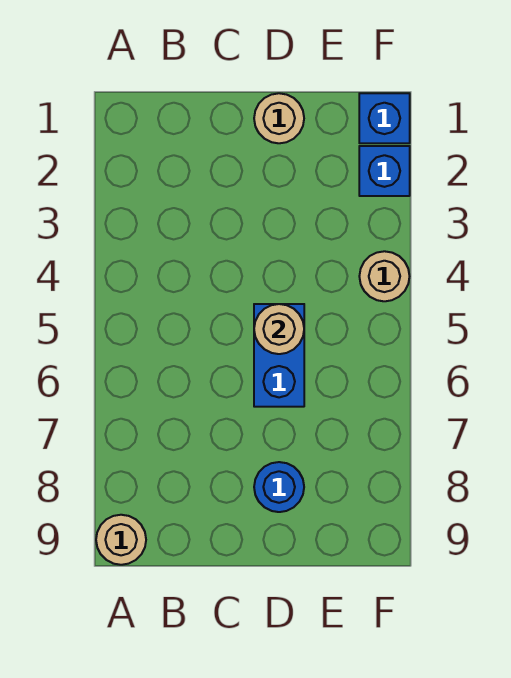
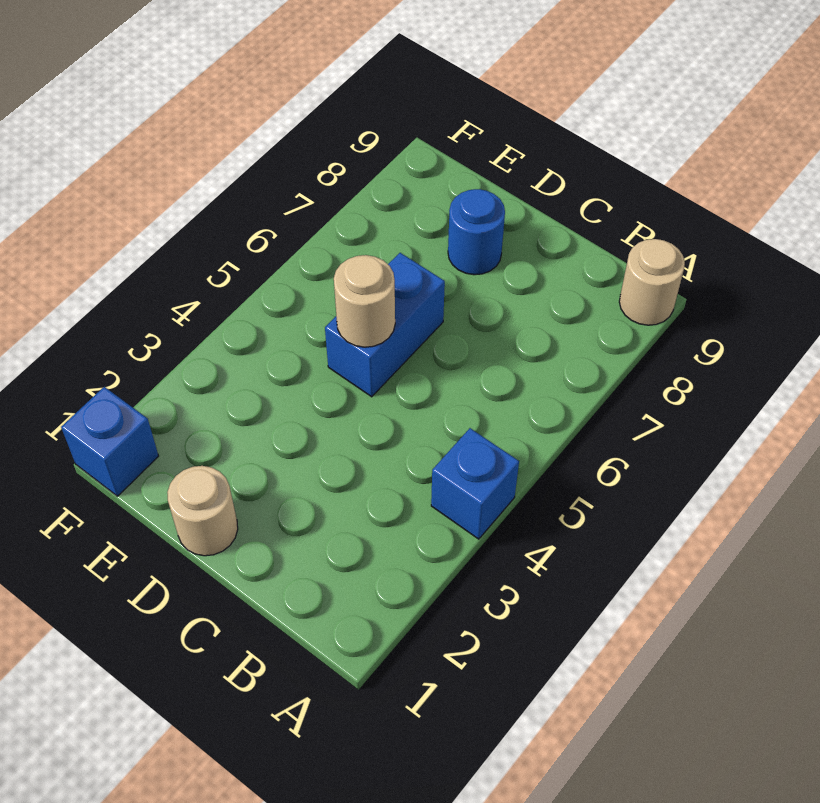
blue brick F2 level 1 -> blue brick A4 level 1
tan round brick F4 level 1 -> none

